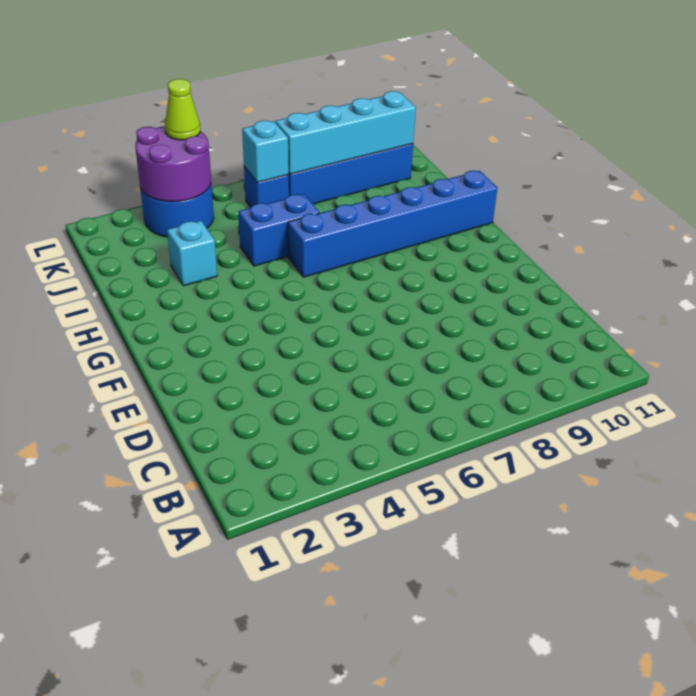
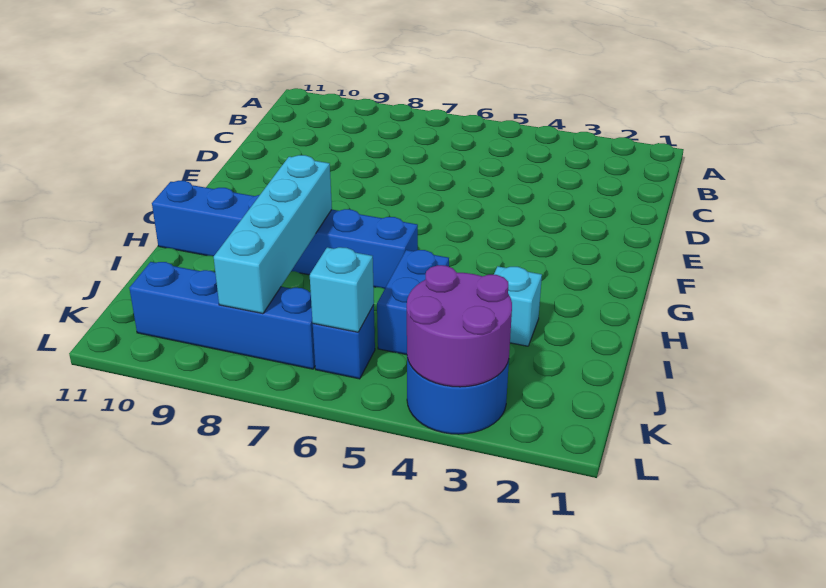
blue brick I5:I6 level 1 -> blue brick I5:J5 level 1
cyan brick K7:K10 level 2 -> cyan brick H8:K8 level 2
lime cone L4 level 3 -> none

